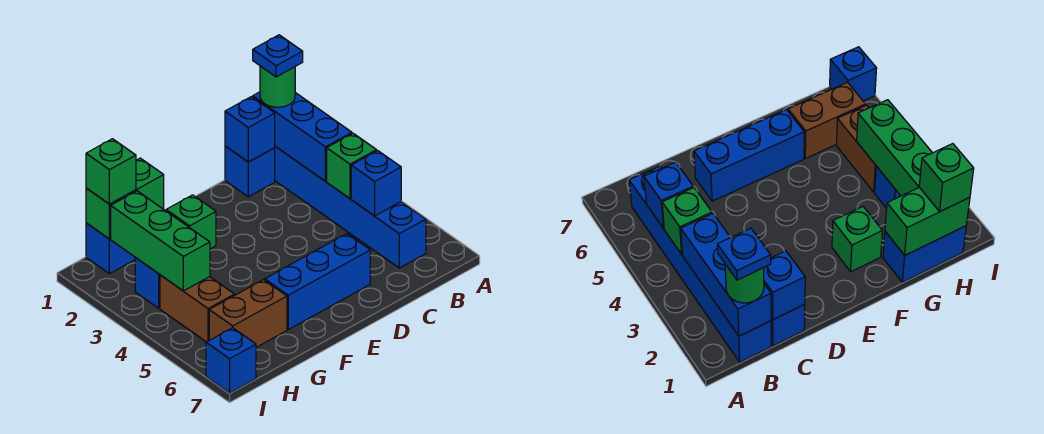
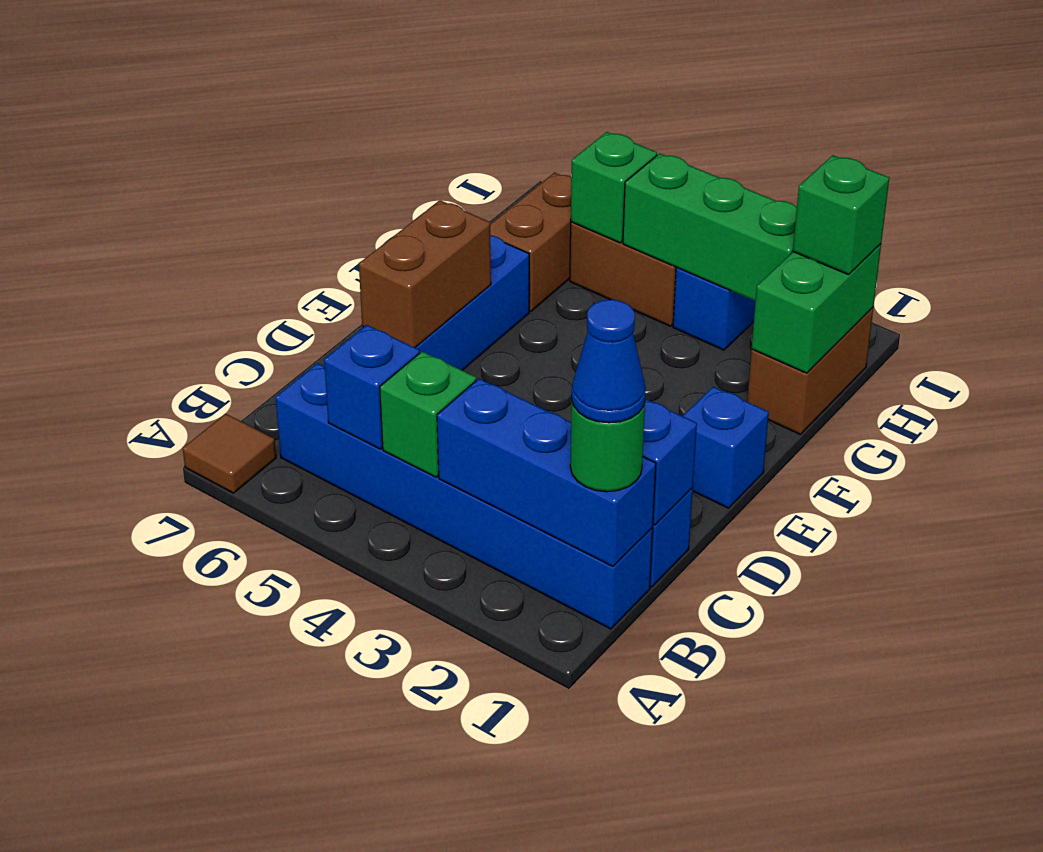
none -> brown tile A7 level 1
blue plate B1 level 4 -> blue cone B1 level 4
none -> brown brick D6:E6 level 2
green brick F2 level 1 -> green brick H5 level 2
blue brick G1:H1 level 1 -> brown brick G1:H1 level 1
blue brick I7 level 1 -> blue brick E1 level 1

